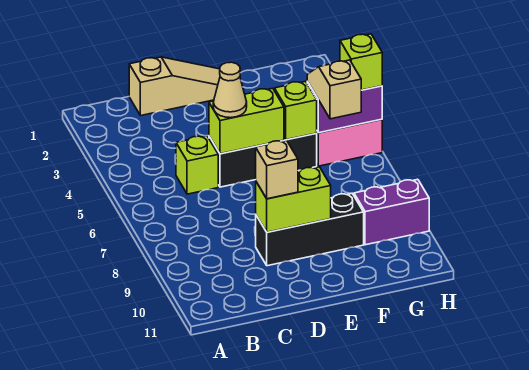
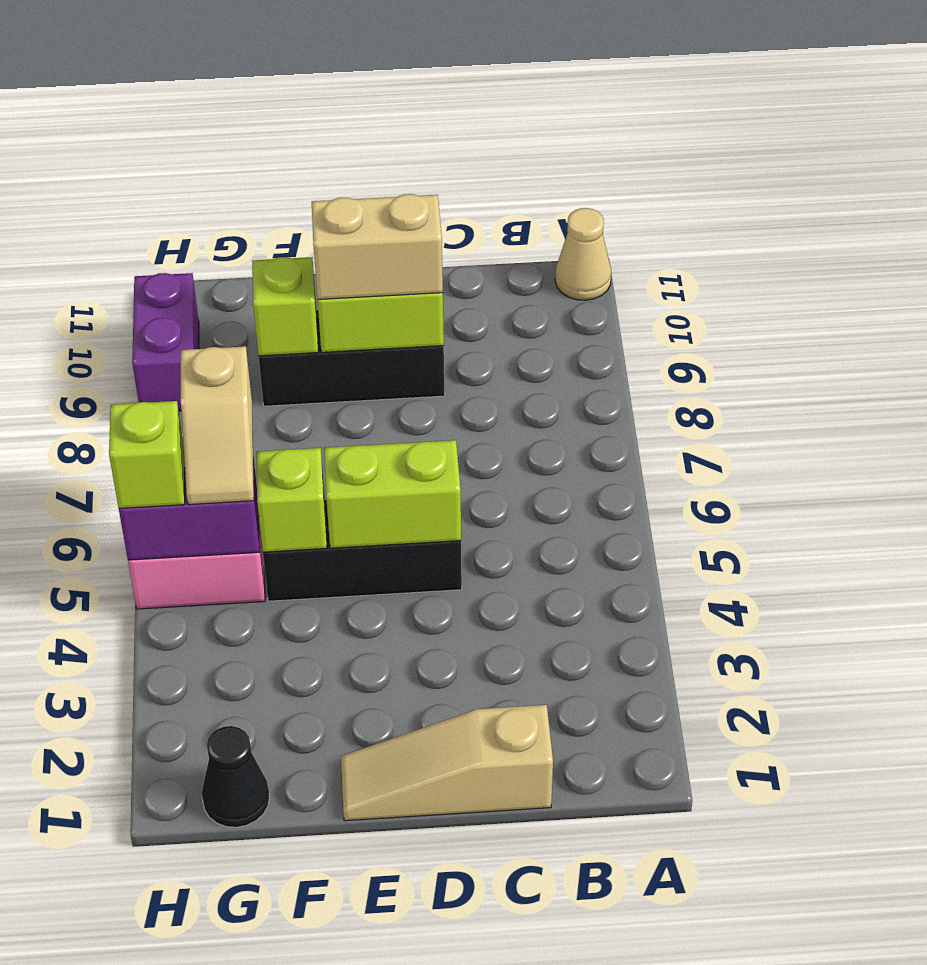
lime brick C5 level 1 -> lime brick F9 level 2
tan cone D5 level 3 -> tan cone A11 level 1
tan brick D9 level 3 -> tan brick D9:E9 level 3
none -> black cone G1 level 1
purple brick G9:H9 level 1 -> purple brick H9:H10 level 1

